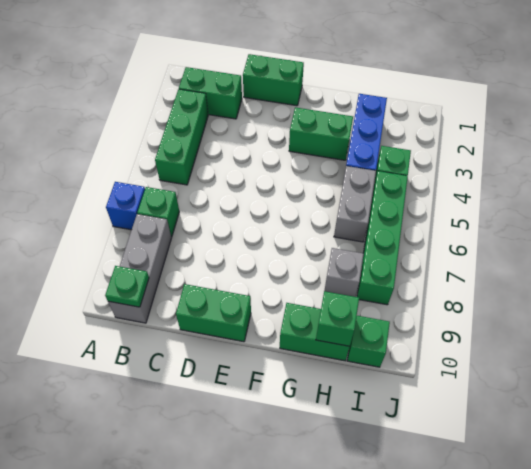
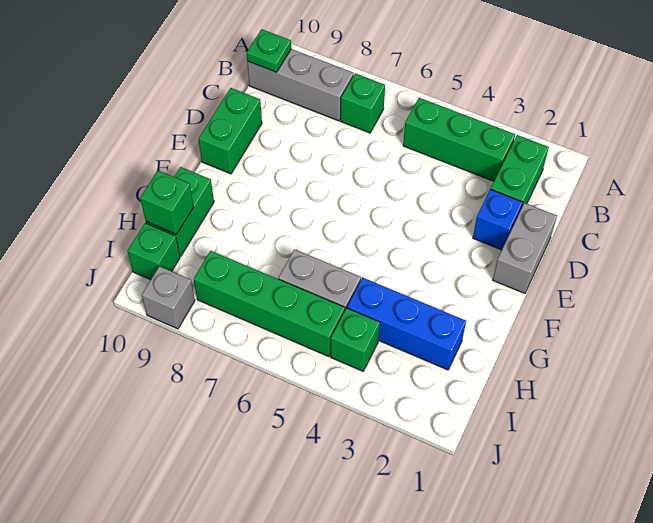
blue brick A7 level 1 -> blue brick D2 level 1
green brick D1:E1 level 1 -> grey brick D1:E1 level 1
green brick F3:G3 level 1 -> none
grey brick H8 level 1 -> grey brick J9 level 1

